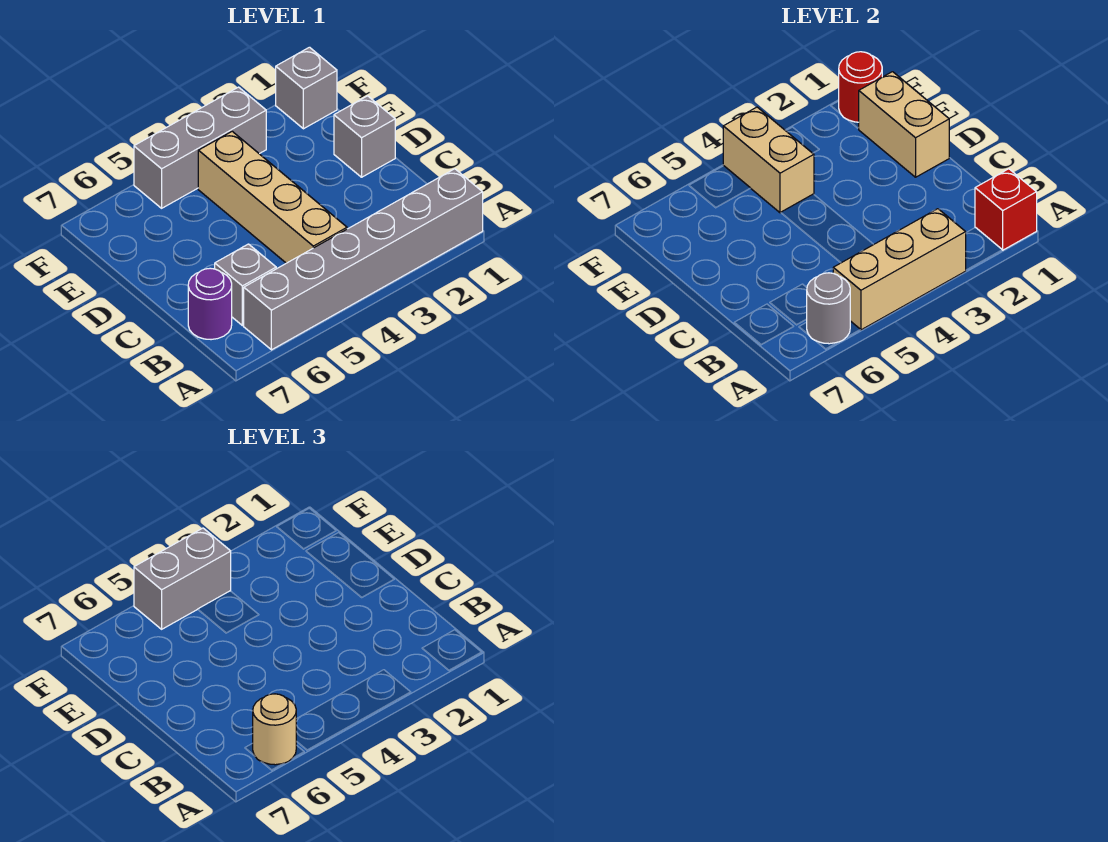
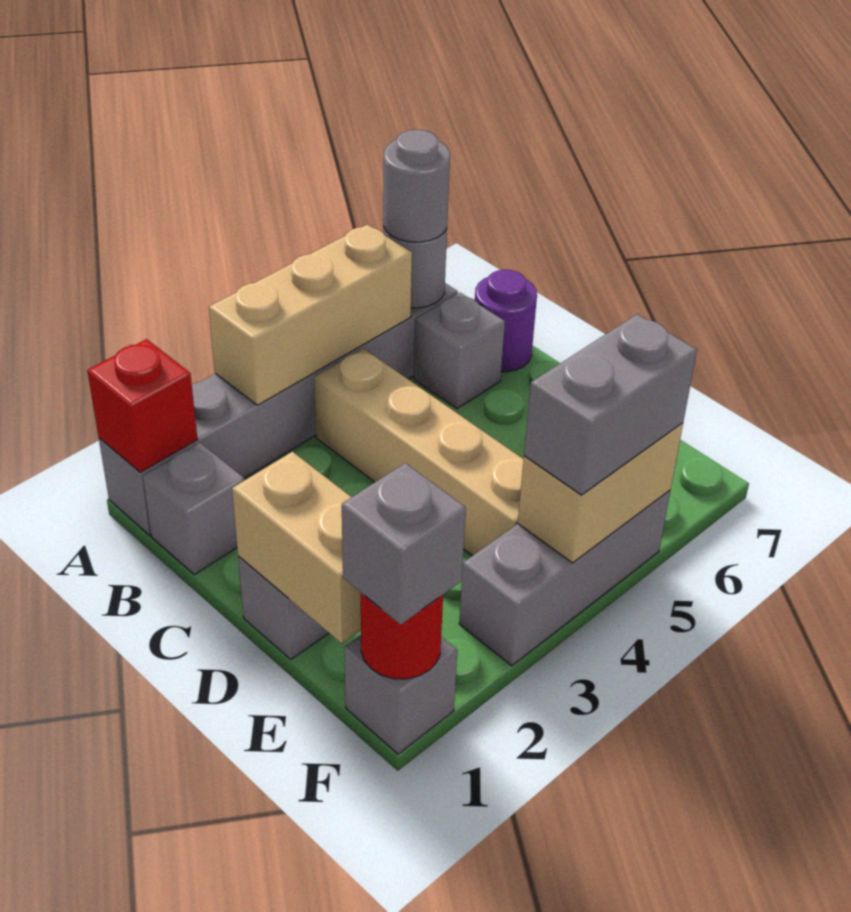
tan round brick A6 level 3 -> grey round brick A6 level 3
none -> grey brick B1 level 1
tan brick E4:F4 level 2 -> tan brick F4:F5 level 2
none -> grey brick F1 level 3

